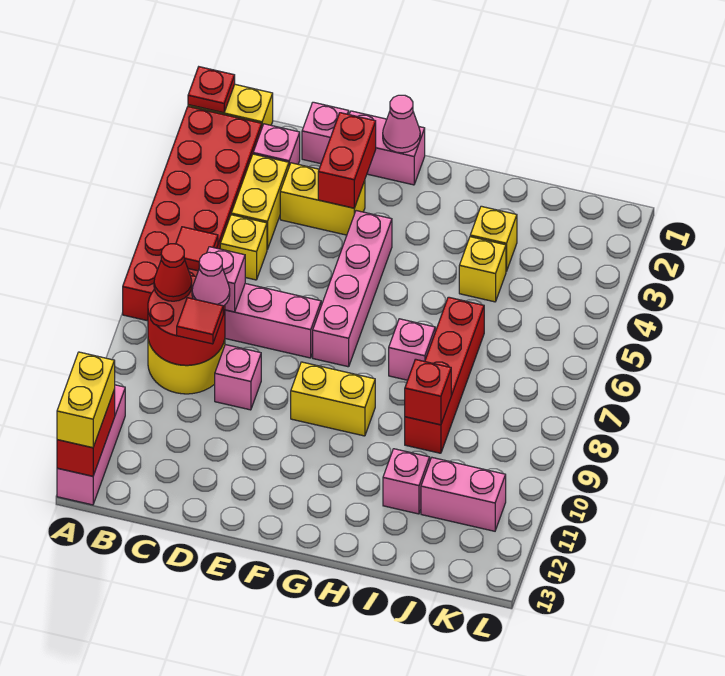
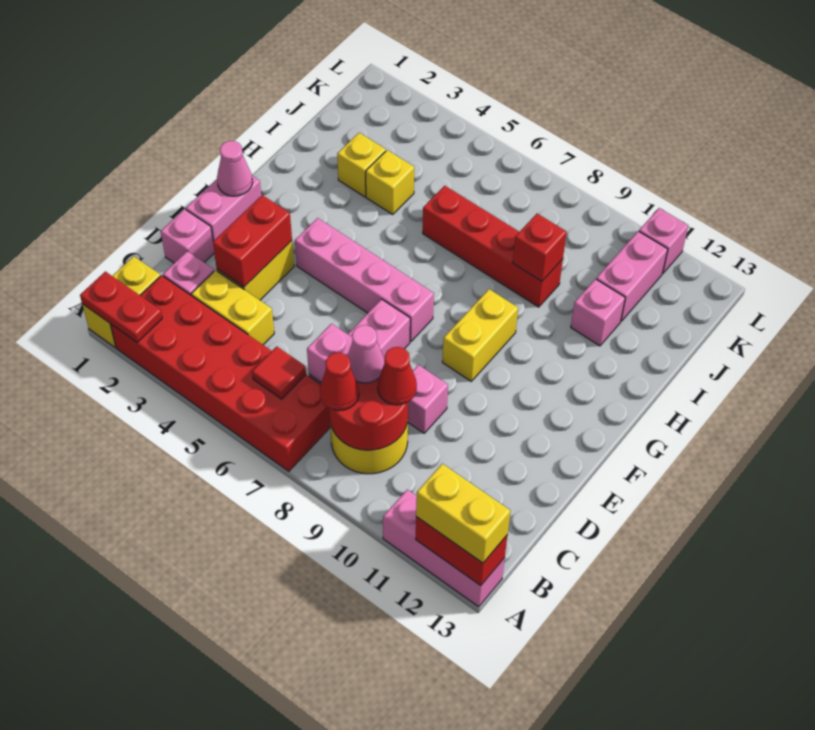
red plate A1 level 2 -> red plate A1:A2 level 2
yellow brick C5 level 1 -> none
red tile C9 level 3 -> red cone C9 level 3
red brick E2:E3 level 2 -> red brick D3:E3 level 2
pink brick H7 level 1 -> pink brick L11 level 1

